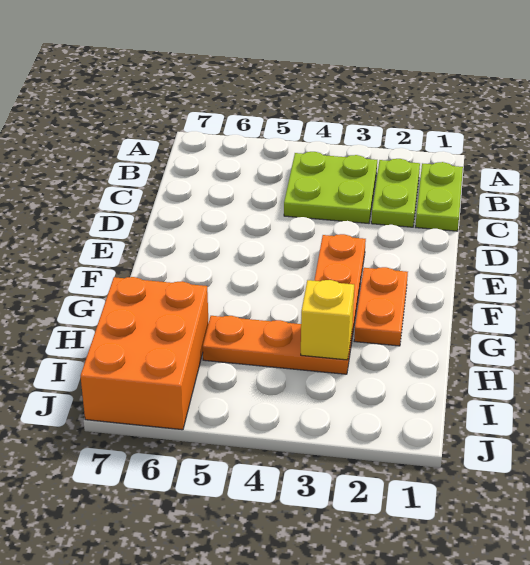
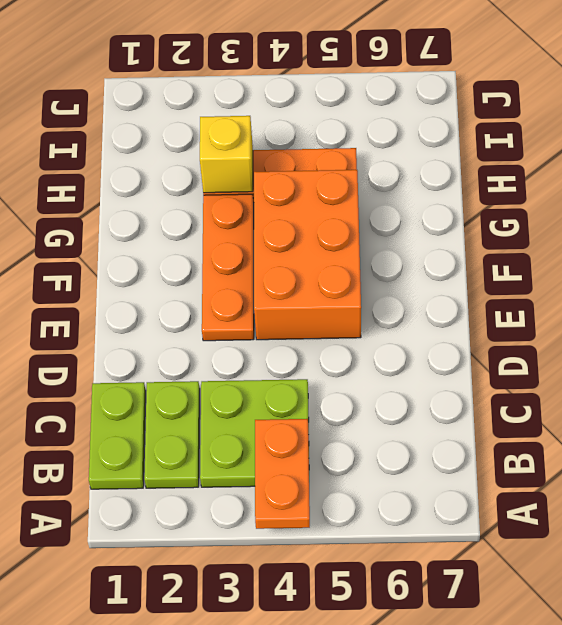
orange plate F2:G2 level 1 -> orange plate A4:B4 level 2
orange brick H6:J7 level 1 -> orange brick E4:G5 level 1

